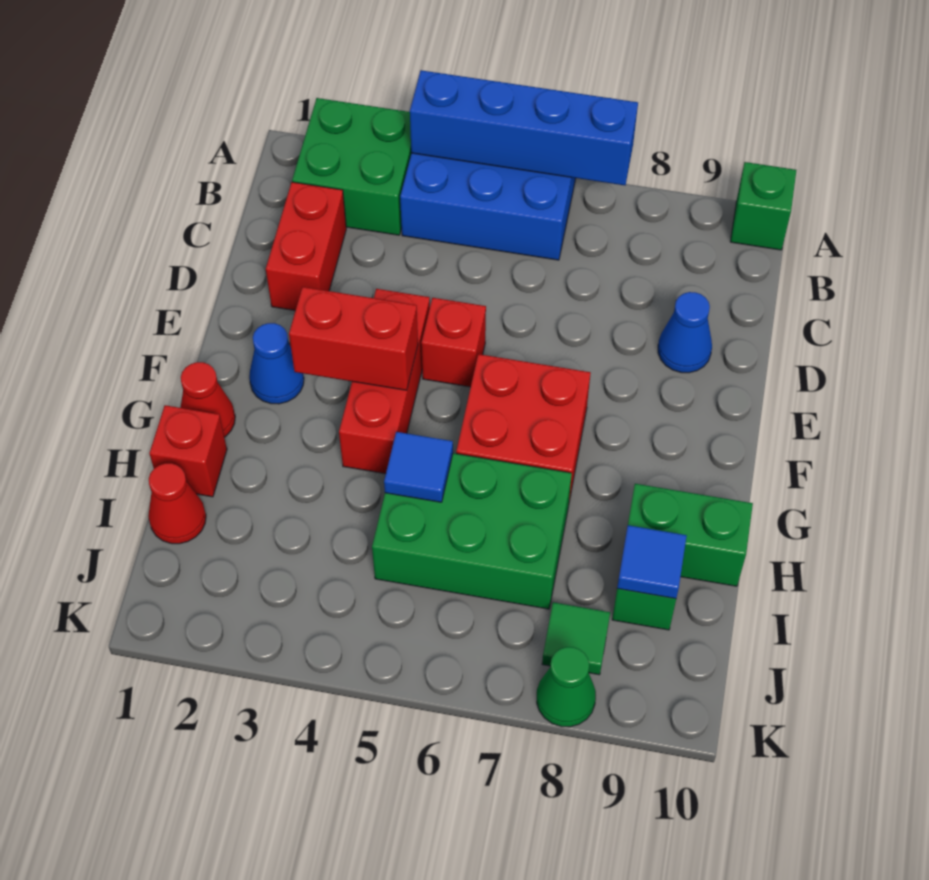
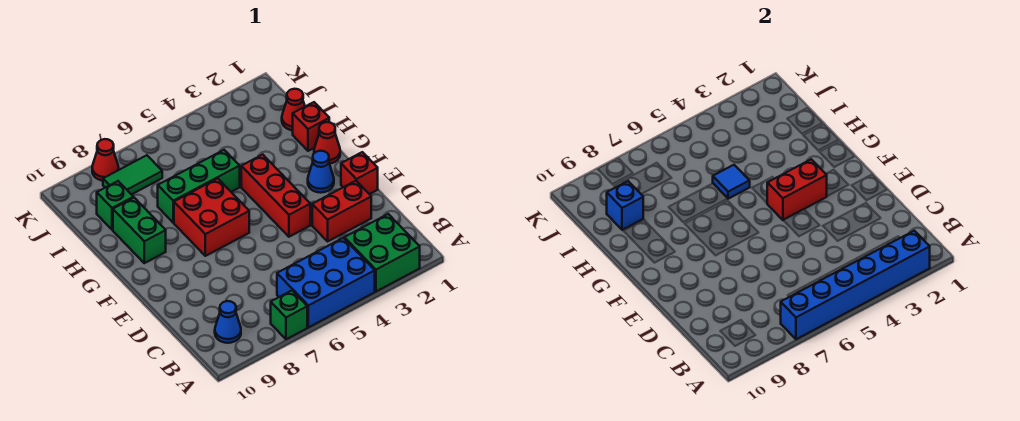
blue brick A4:A7 level 2 -> blue brick A2:A7 level 2
green brick A10 level 1 -> green brick A7 level 1
red brick C2:D2 level 1 -> red brick D2:D3 level 1
blue cone D9 level 1 -> blue cone B9 level 1
red brick E5 level 1 -> red brick E1 level 1
green brick H5:I7 level 1 -> green brick H5:H7 level 1
green brick H9:H10 level 1 -> green brick G9:H9 level 1
blue tile I9 level 2 -> blue brick I9 level 2
green tile J8 level 1 -> green tile J7:J8 level 1
green cone K8 level 1 -> red cone K8 level 1

